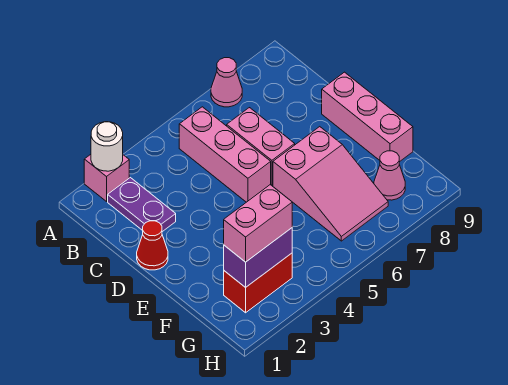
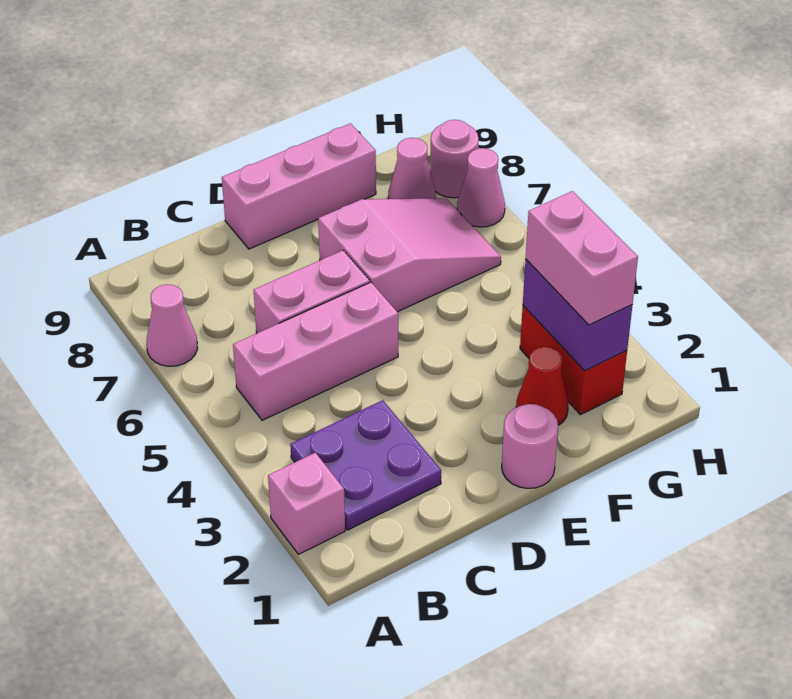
white round brick A2 level 2 -> none
purple plate B2:C2 level 1 -> purple plate B2:C3 level 1
red cone D1 level 1 -> red cone F2 level 1
none -> pink round brick E1 level 1
none -> pink cone H7 level 1
none -> pink round brick H8 level 1

